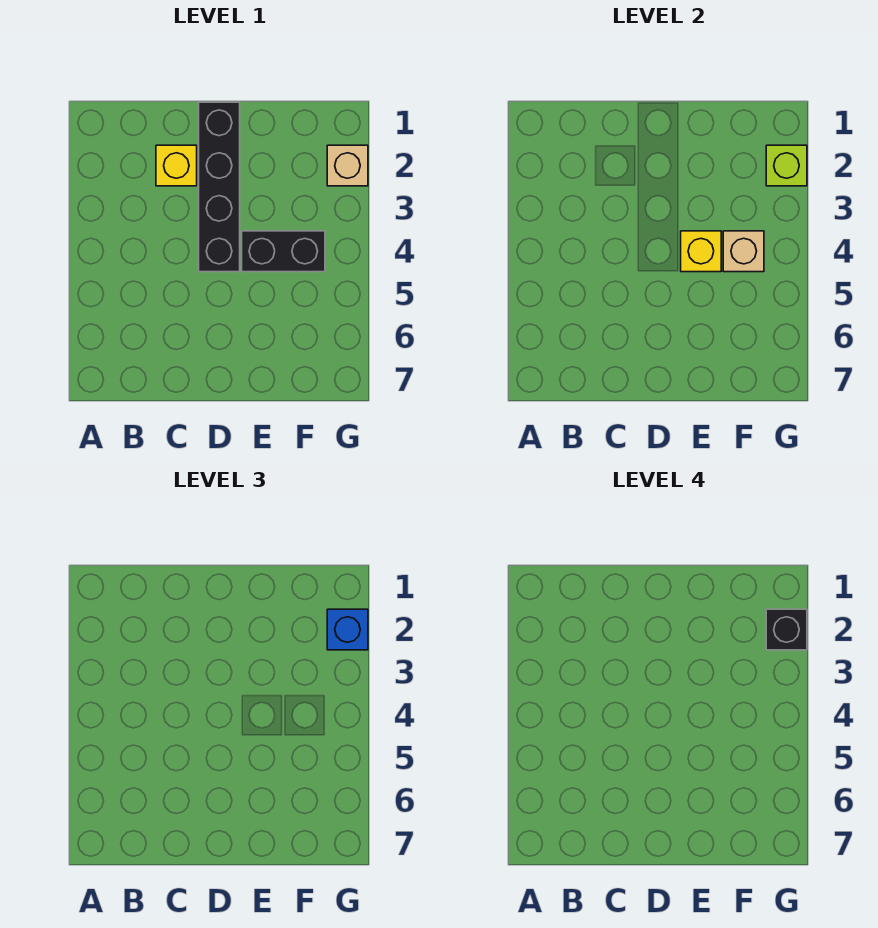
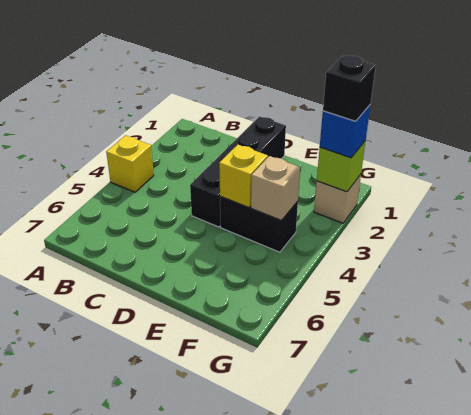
yellow brick C2 level 1 -> yellow brick A4 level 1

